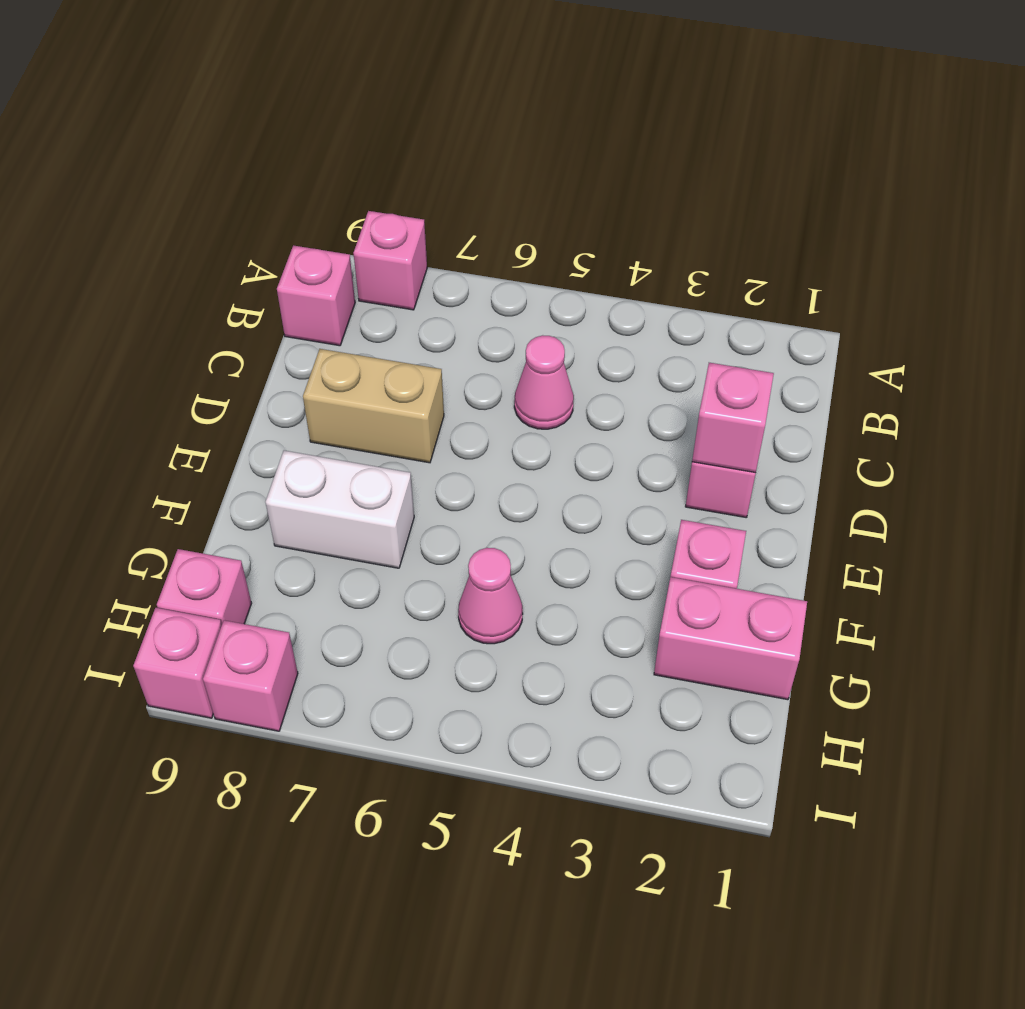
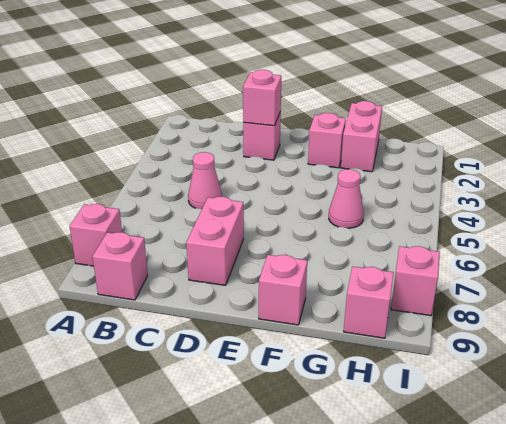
tan brick D7:D8 level 1 -> pink brick D7:D8 level 1
white brick F7:F8 level 1 -> none
pink brick I9 level 1 -> pink brick F9 level 1

